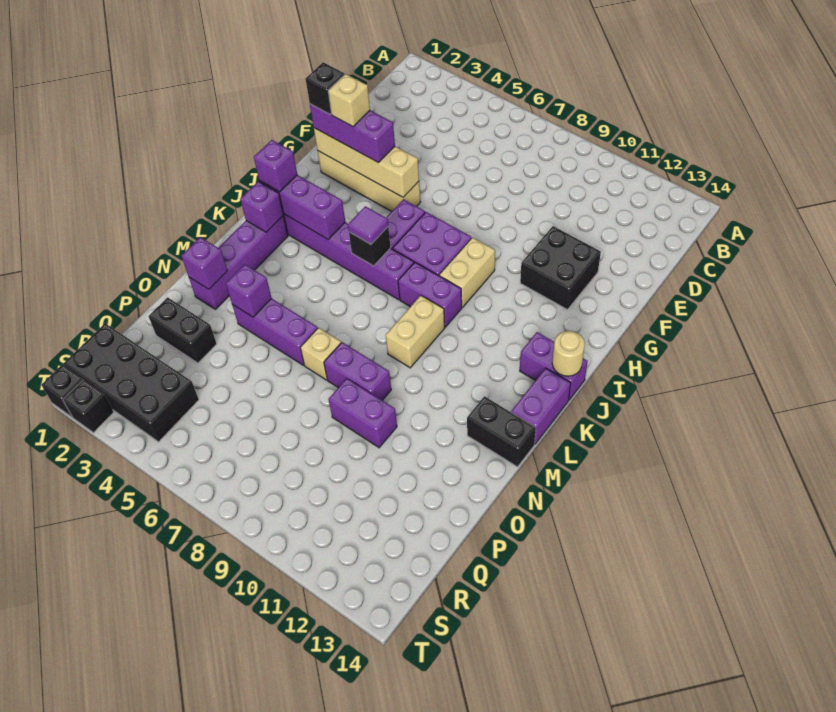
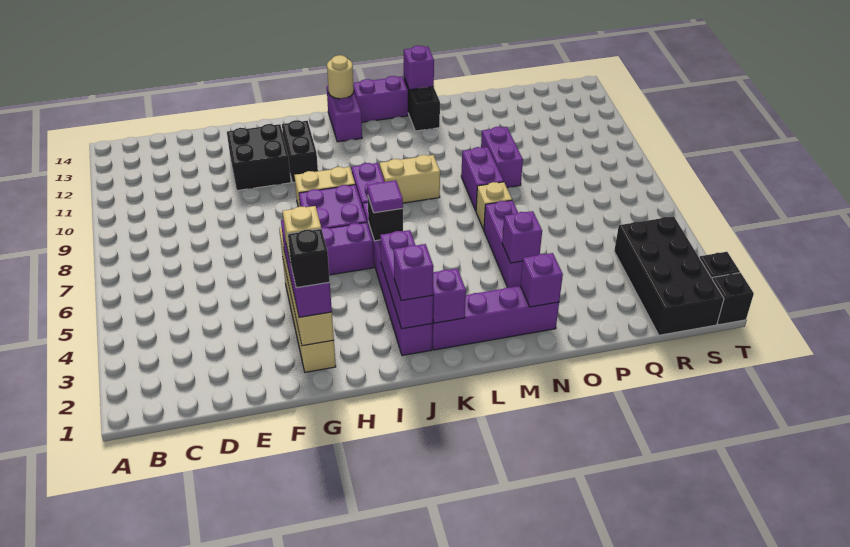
none -> purple brick M14 level 2
black brick P2:P3 level 1 -> black brick H11:H12 level 1

